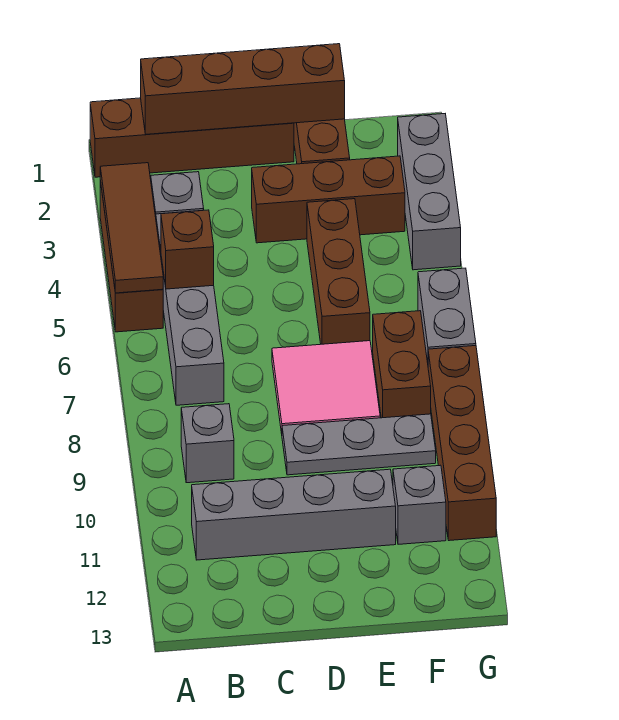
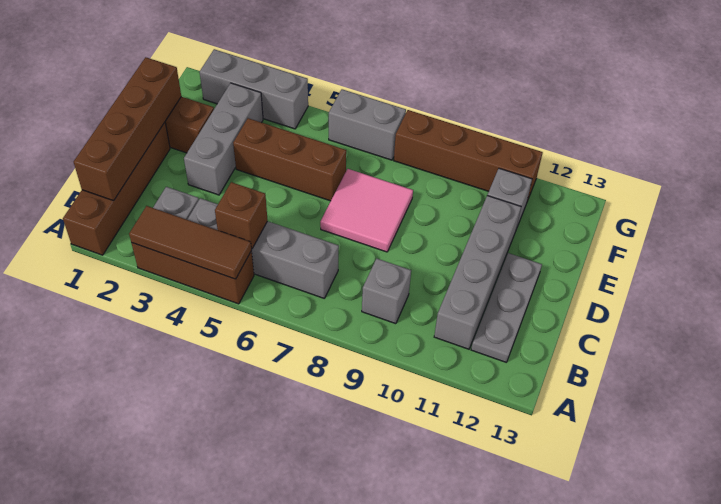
brown brick D3:F3 level 1 -> grey brick D3:F3 level 1
grey plate D9:F9 level 1 -> grey plate B12:D12 level 1
brown brick F7:F8 level 1 -> none

